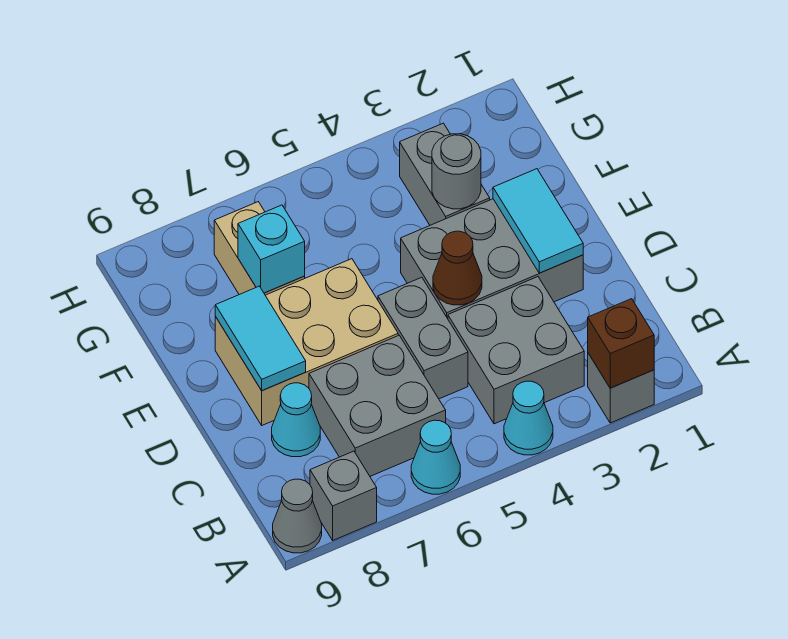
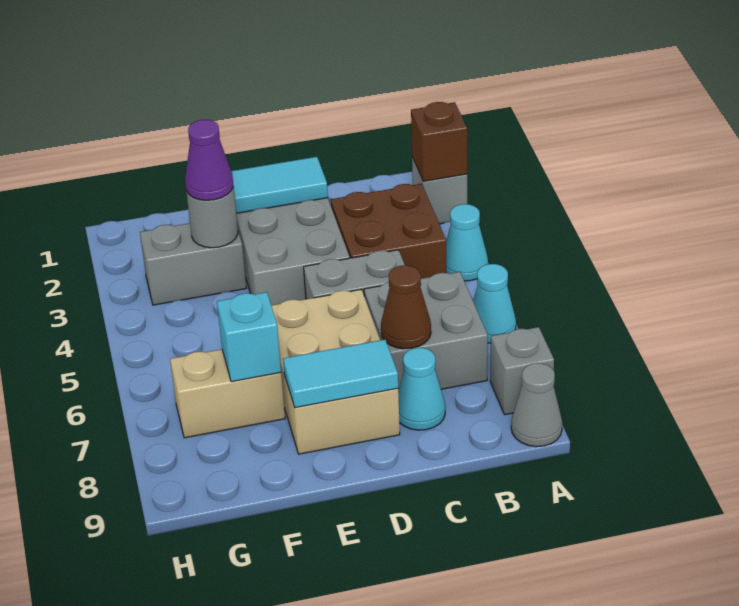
grey brick B3:C4 level 1 -> brown brick B3:C4 level 1
brown cone D4 level 2 -> brown cone C7 level 2
none -> purple cone F3 level 3

